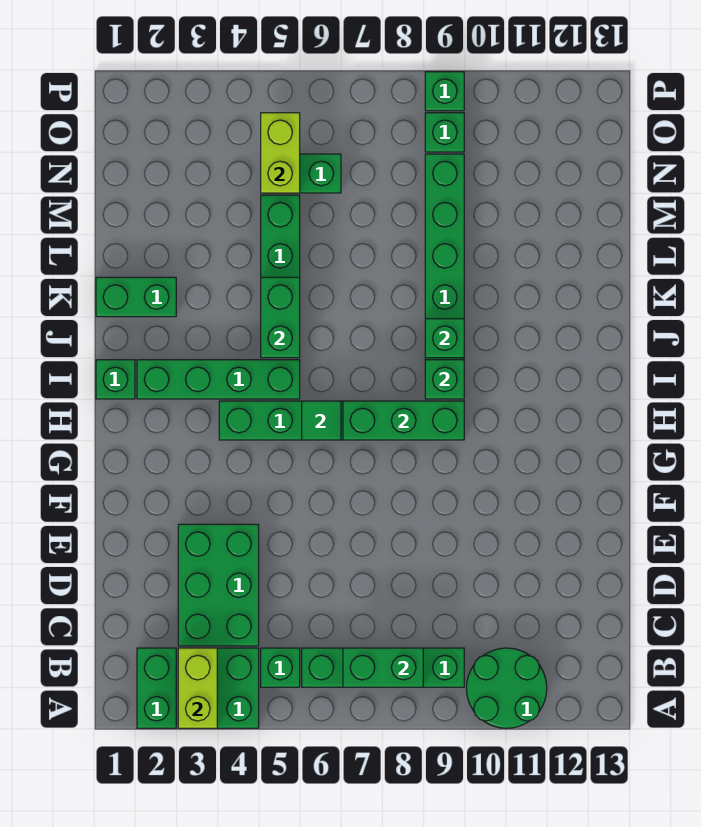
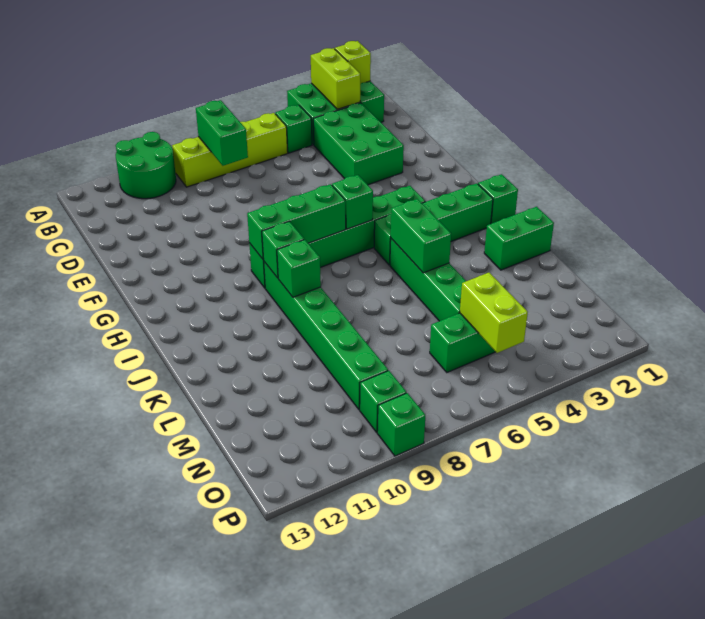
none -> lime brick A2 level 2
green brick B6:B9 level 1 -> lime brick B6:B9 level 1
green brick B7:B8 level 2 -> green brick B8:C8 level 2
green tile H6 level 2 -> green brick H6 level 2

